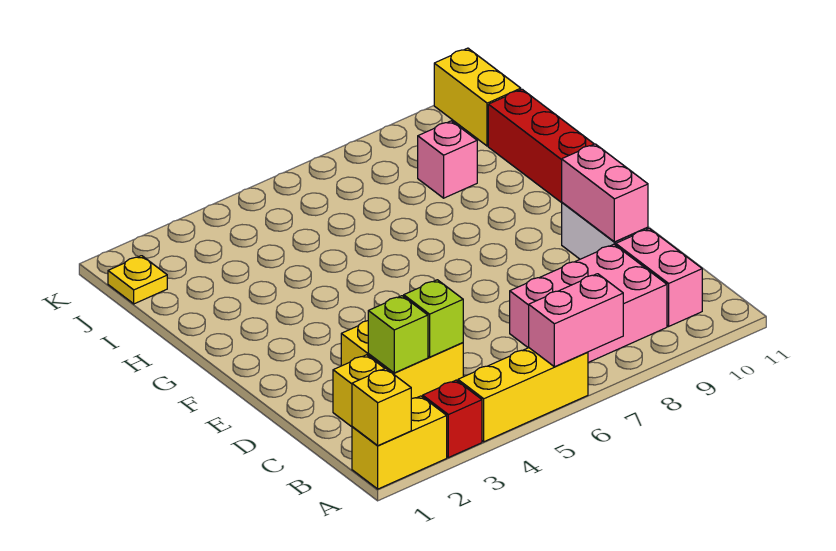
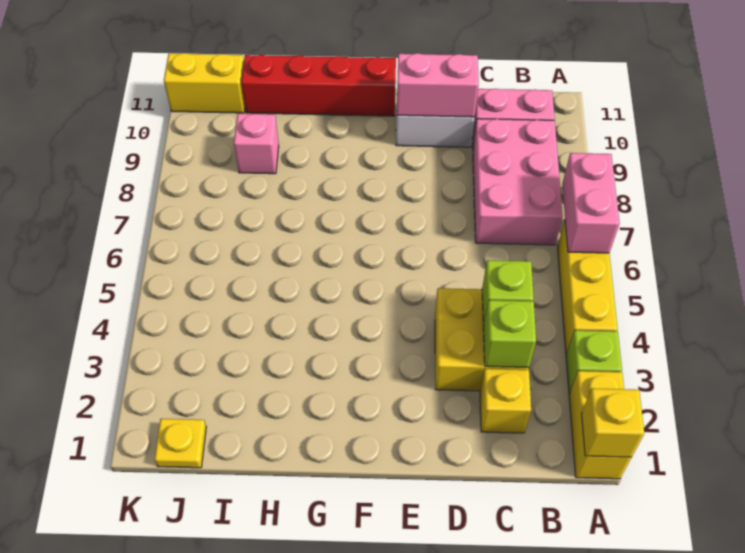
red brick A3 level 1 -> lime brick A3 level 1

